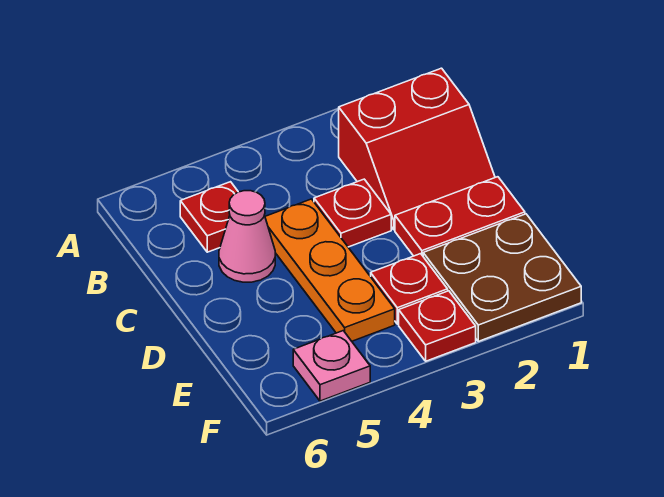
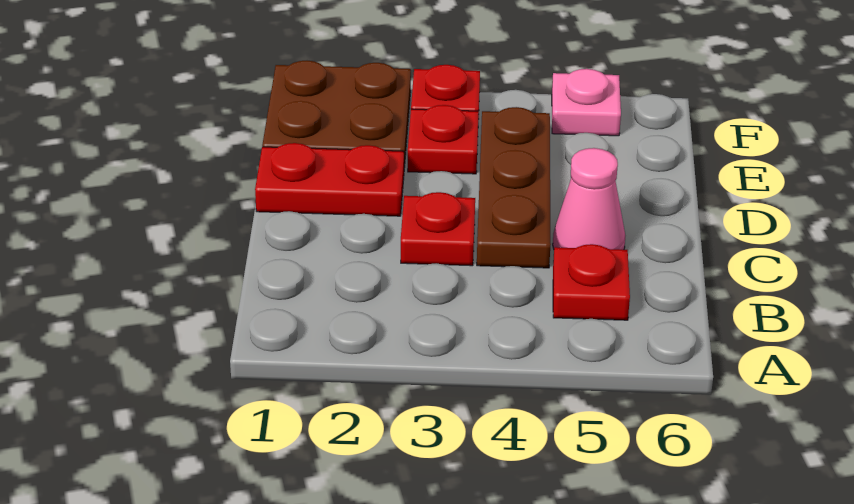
red slope B1:C2 level 1 top B -> none
orange plate C4:E4 level 1 -> brown plate C4:E4 level 1

